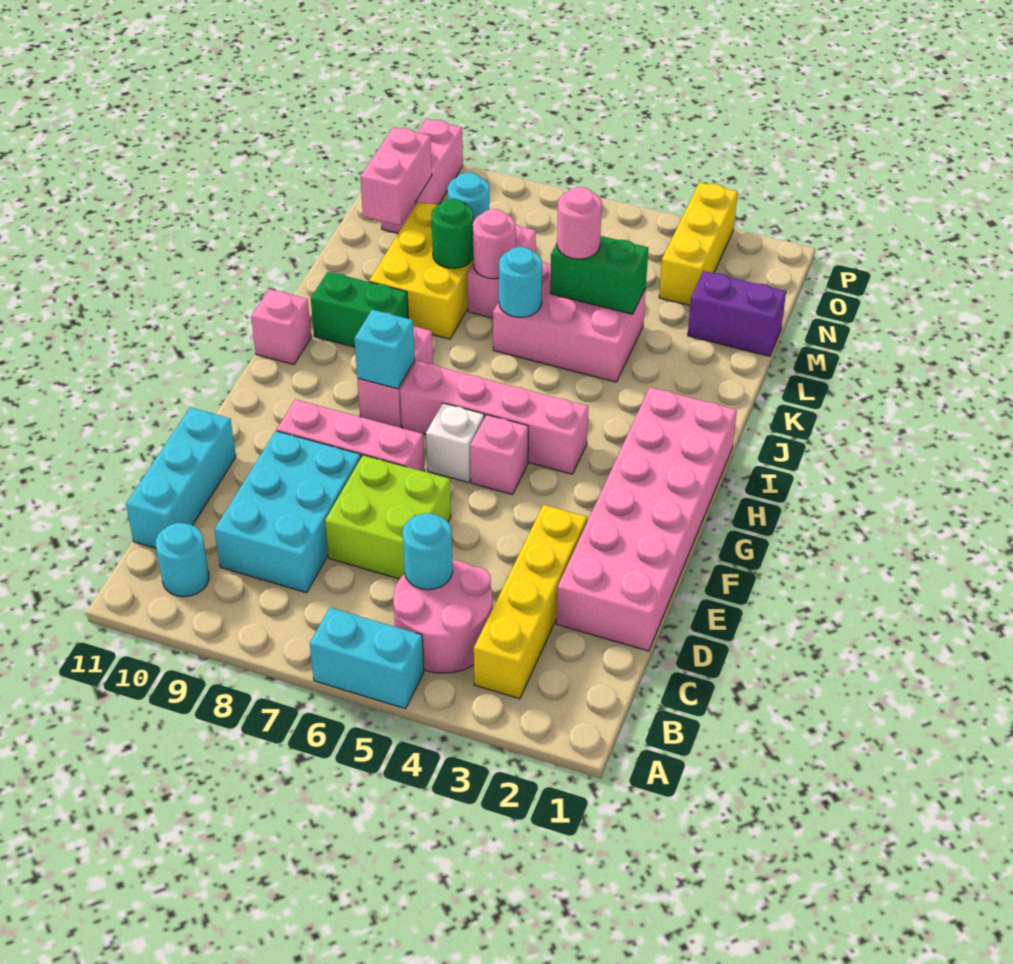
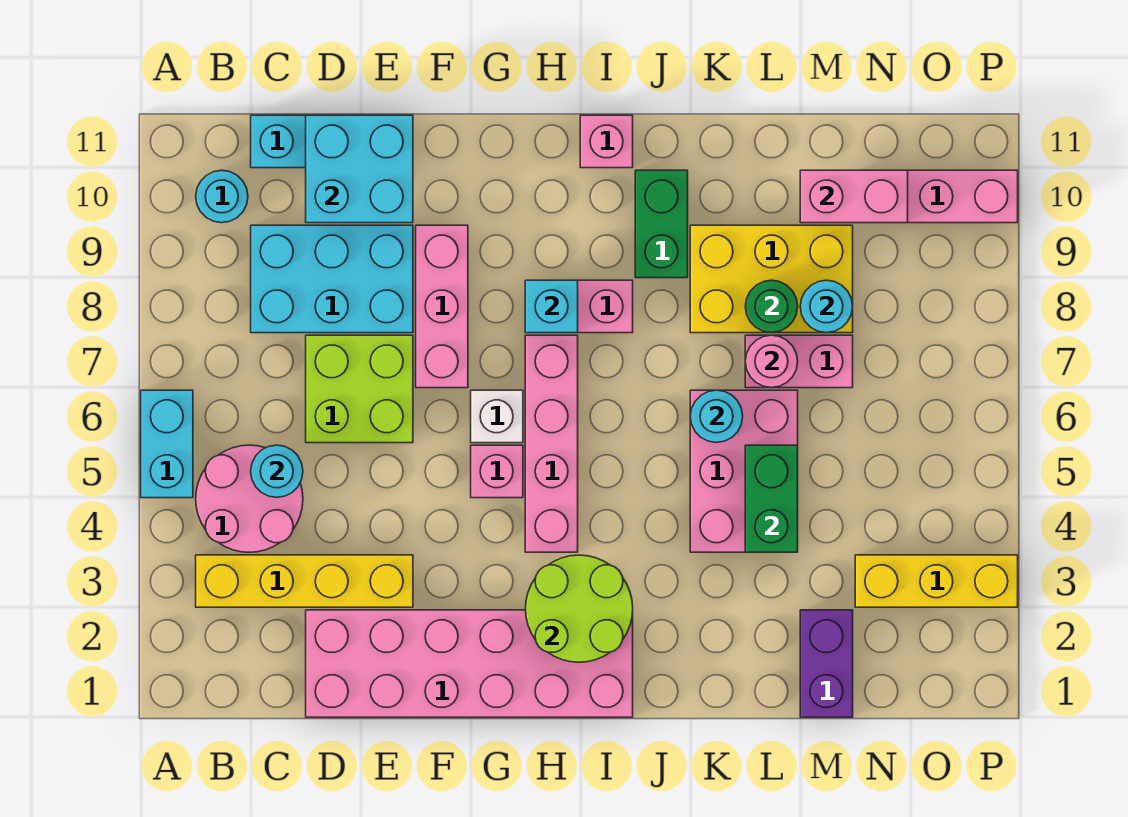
none -> cyan brick D10:E11 level 2
none -> lime round brick H2:I3 level 2
pink round brick L5 level 3 -> none

